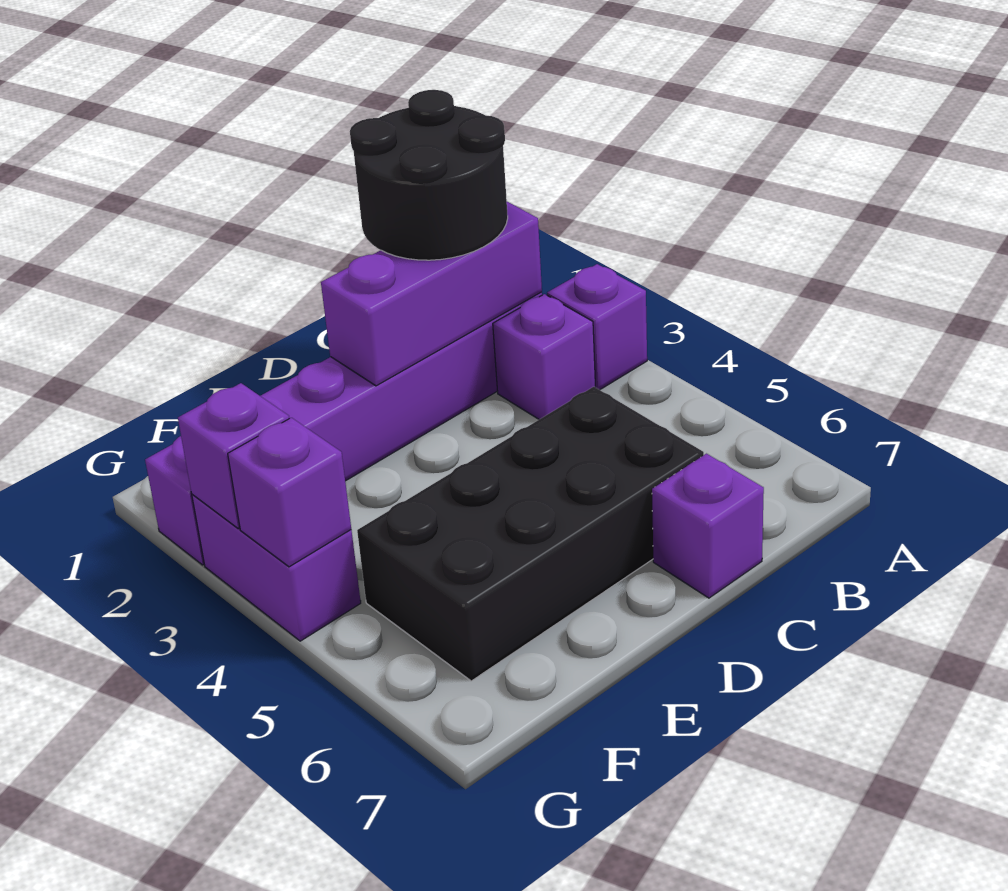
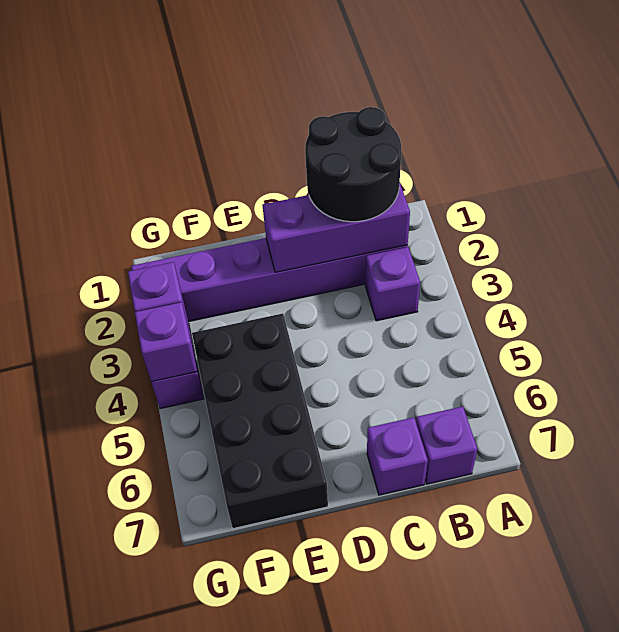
purple brick A3 level 1 -> purple brick B7 level 1
black brick C5:F6 level 1 -> black brick E4:F7 level 1

